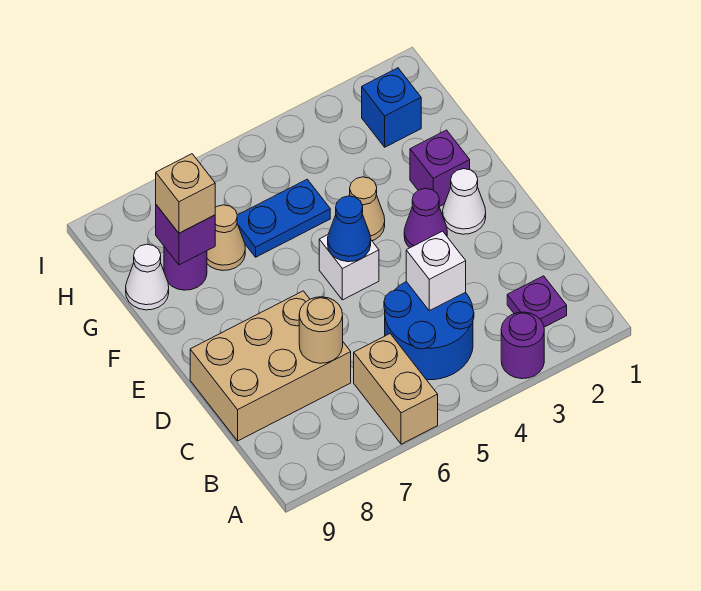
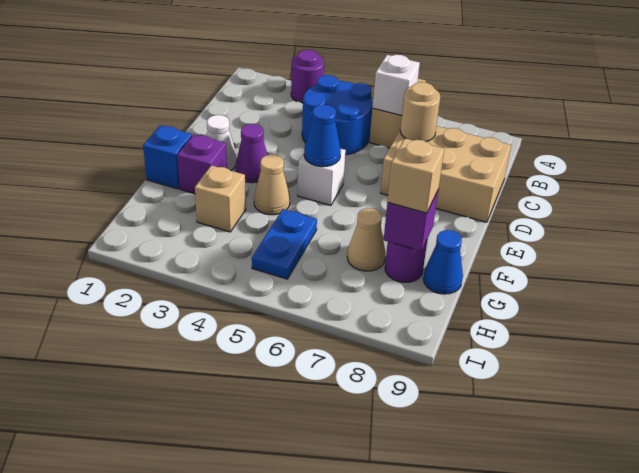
purple plate B2 level 1 -> none
white brick C4 level 2 -> white brick B6 level 2
none -> tan brick G3 level 1
blue plate G5:G6 level 1 -> blue plate G5:H5 level 1
white cone G9 level 1 -> blue cone G9 level 1
blue brick H2 level 1 -> blue brick F1 level 1

